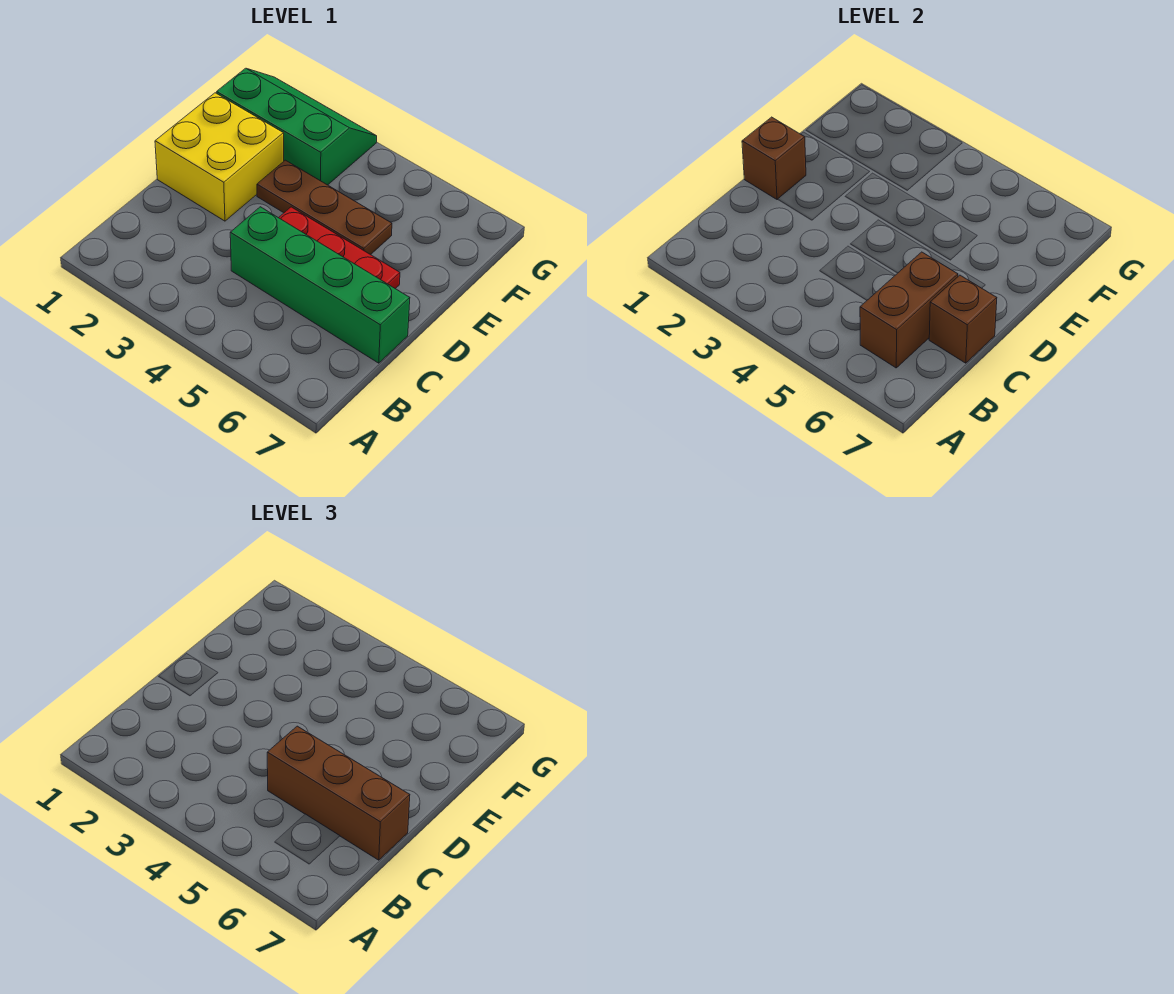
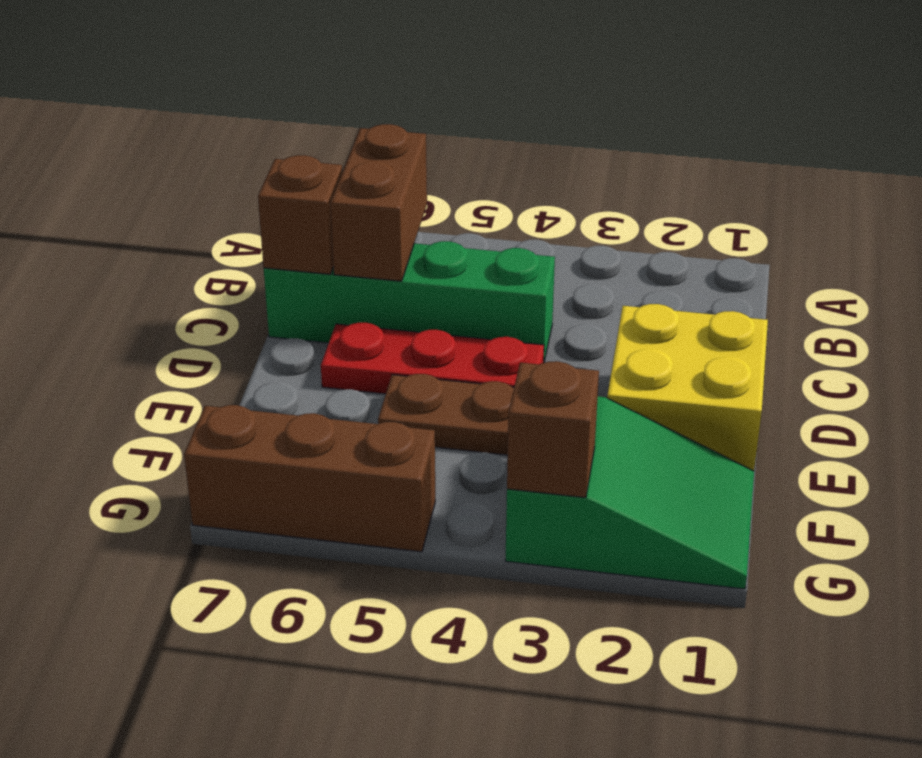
brown brick C5:C7 level 3 -> brown brick G5:G7 level 1
brown brick D1 level 2 -> brown brick G3 level 2
green slope F1:G3 level 1 top F -> green slope F1:G3 level 1 top 3

